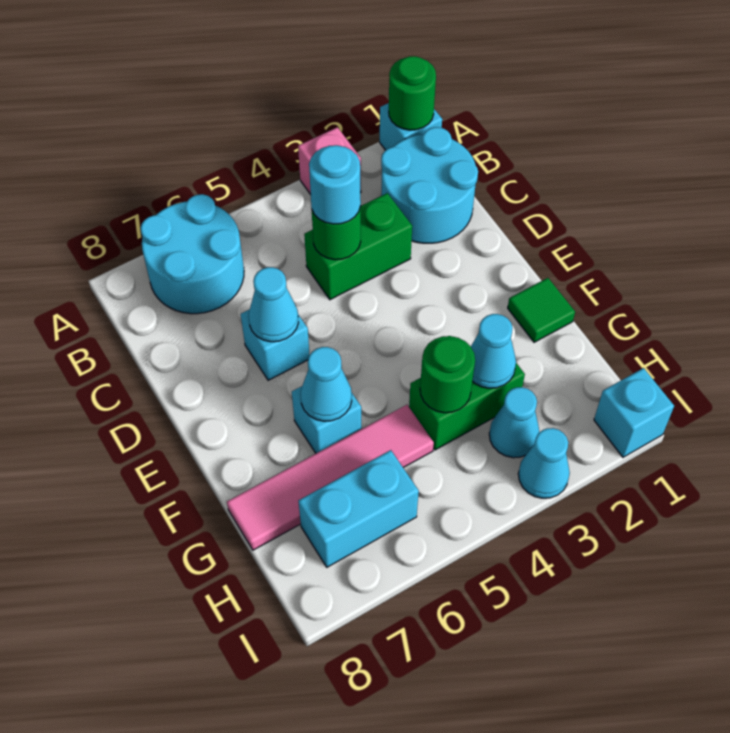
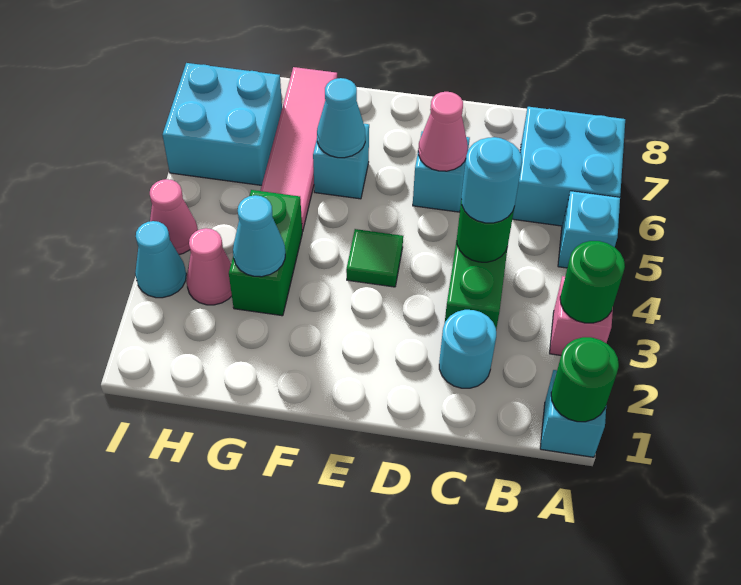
cyan round brick A6:B7 level 1 -> cyan brick A6:B7 level 1
cyan round brick B1:C2 level 1 -> cyan round brick C2 level 1
cyan cone D6 level 2 -> pink cone D6 level 2
green tile F1 level 1 -> green tile E4 level 1
green round brick G4 level 2 -> green round brick A3 level 2
cyan cone H3 level 1 -> pink cone H3 level 1
cyan brick H6:H7 level 1 -> cyan brick H6:I7 level 1
cyan brick I1 level 1 -> cyan brick A5 level 1
none -> pink cone I4 level 1

